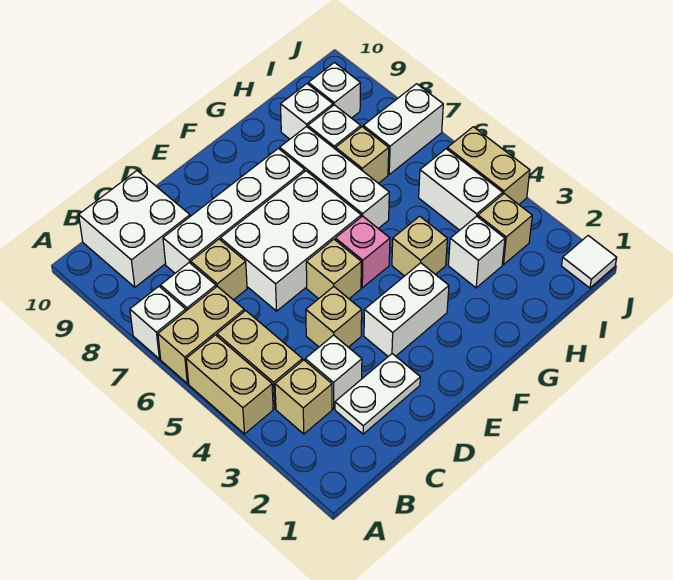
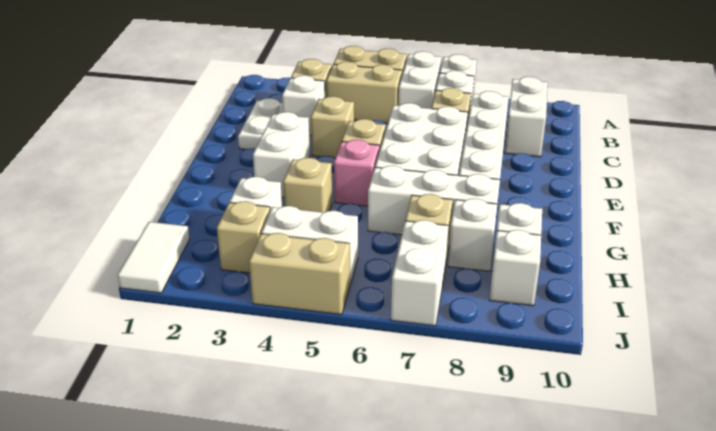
tan brick A6:B6 level 1 -> white brick A6:B6 level 1
white brick B9:C10 level 1 -> white brick B9:C9 level 1
white tile J1 level 1 -> white tile I1:J1 level 1

